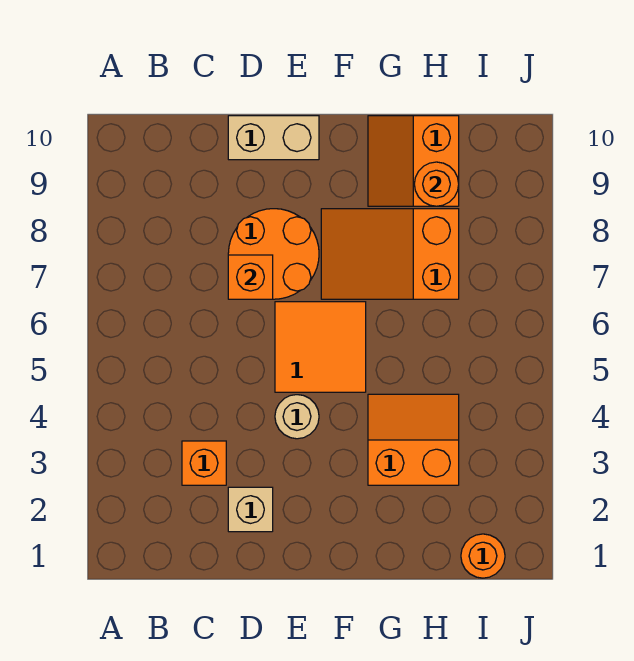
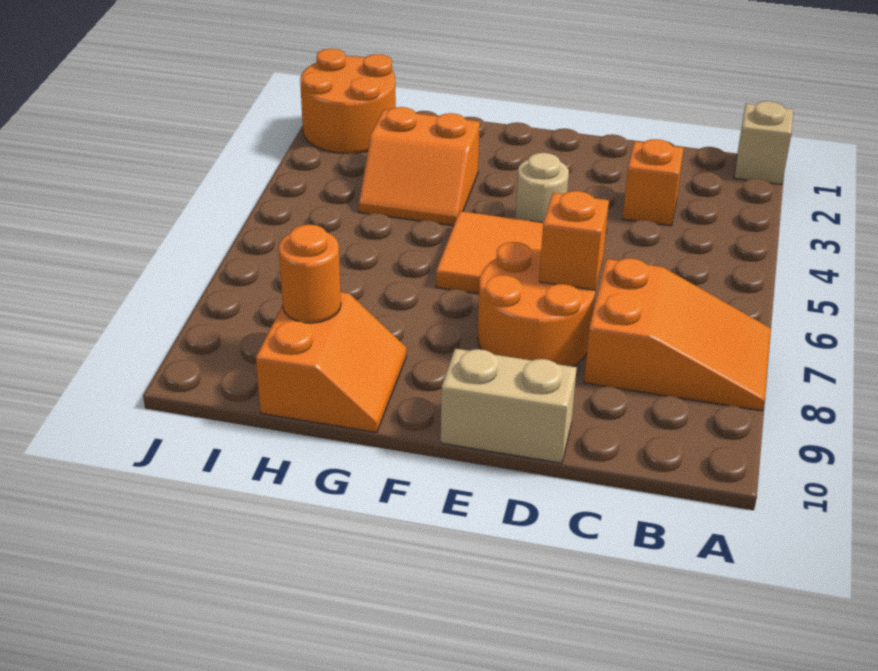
tan brick D2 level 1 -> tan brick A1 level 1
orange slope F7:H8 level 1 top H -> orange slope A7:C8 level 1 top C
orange round brick I1 level 1 -> orange round brick I1:J2 level 1

